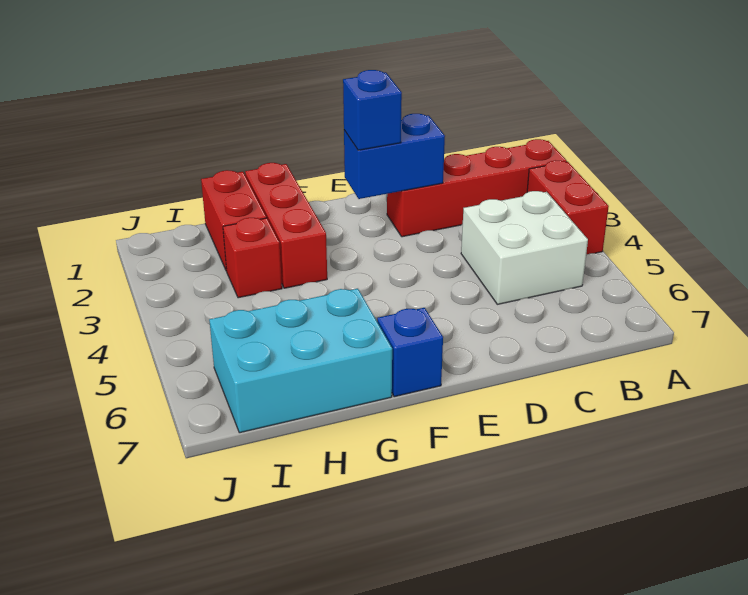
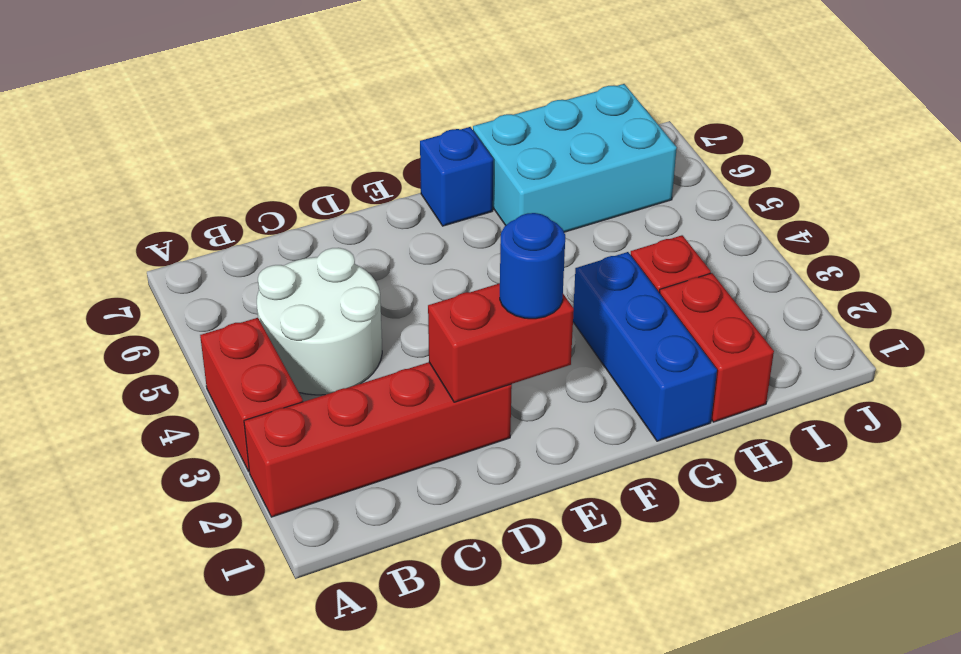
white brick B4:C5 level 1 -> white round brick B4:C5 level 1
blue brick D2:E2 level 2 -> red brick D2:E2 level 2
blue brick E2 level 3 -> blue round brick E2 level 3
red brick G1:G3 level 1 -> blue brick G1:G3 level 1

